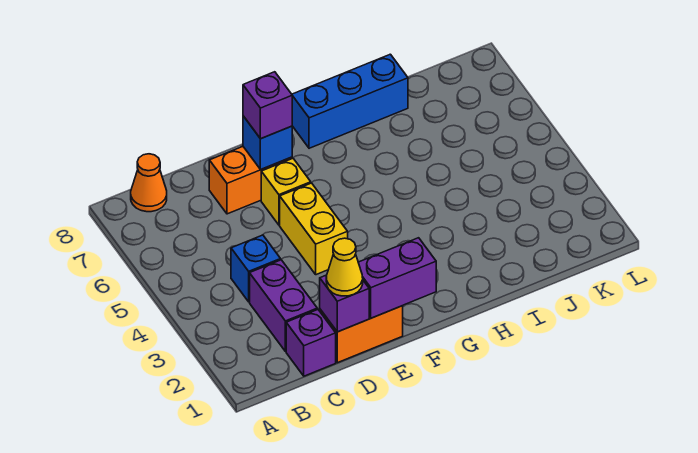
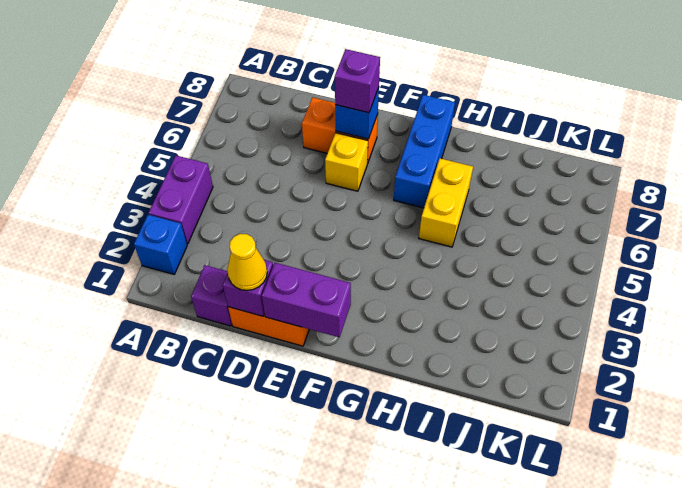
orange cone B8 level 1 -> none
purple brick C2:C3 level 1 -> purple brick A3:A4 level 1
blue brick C4 level 1 -> blue brick A2 level 1
yellow brick E4:E5 level 1 -> yellow brick H5:H6 level 1
blue brick G8:I8 level 1 -> blue brick G6:G8 level 1

